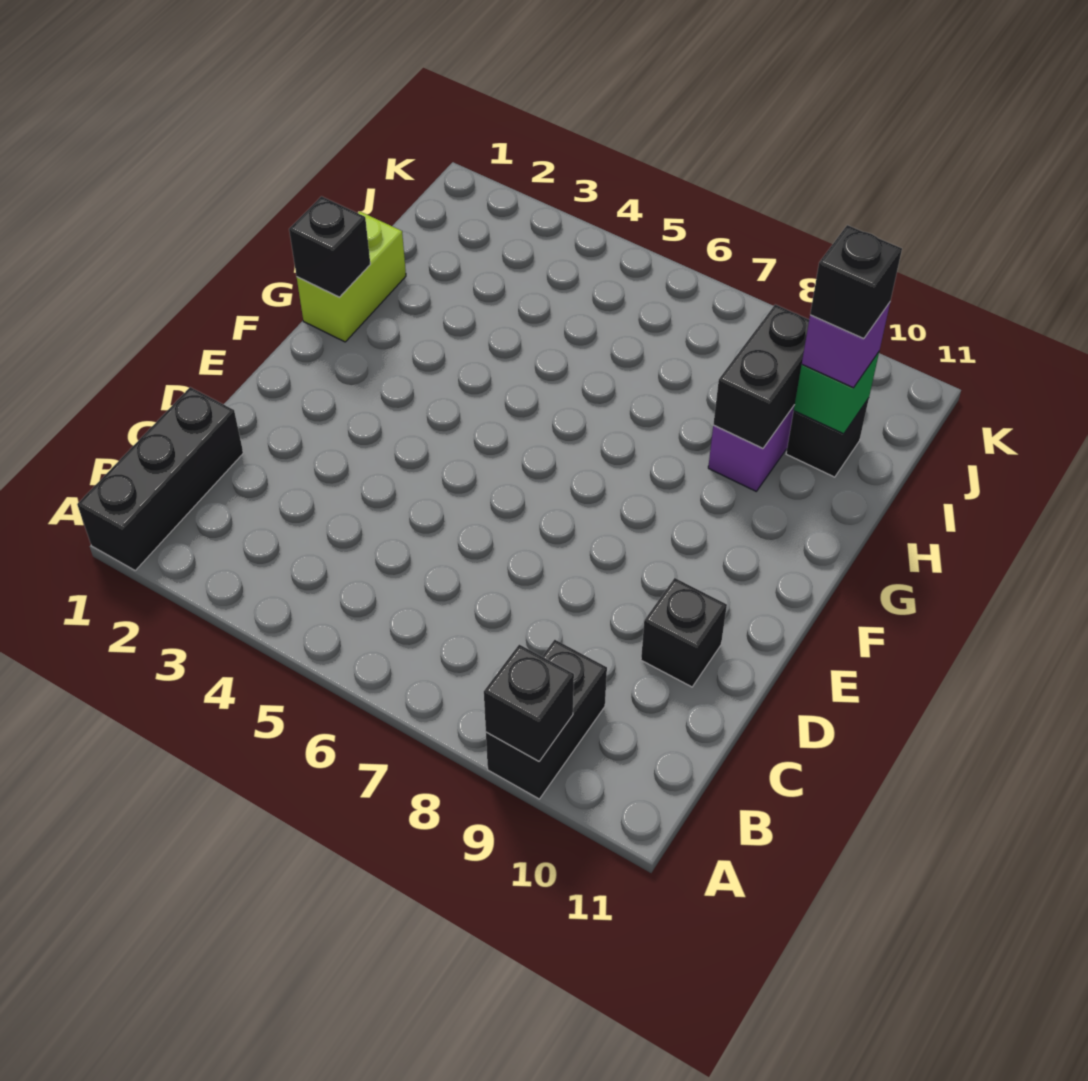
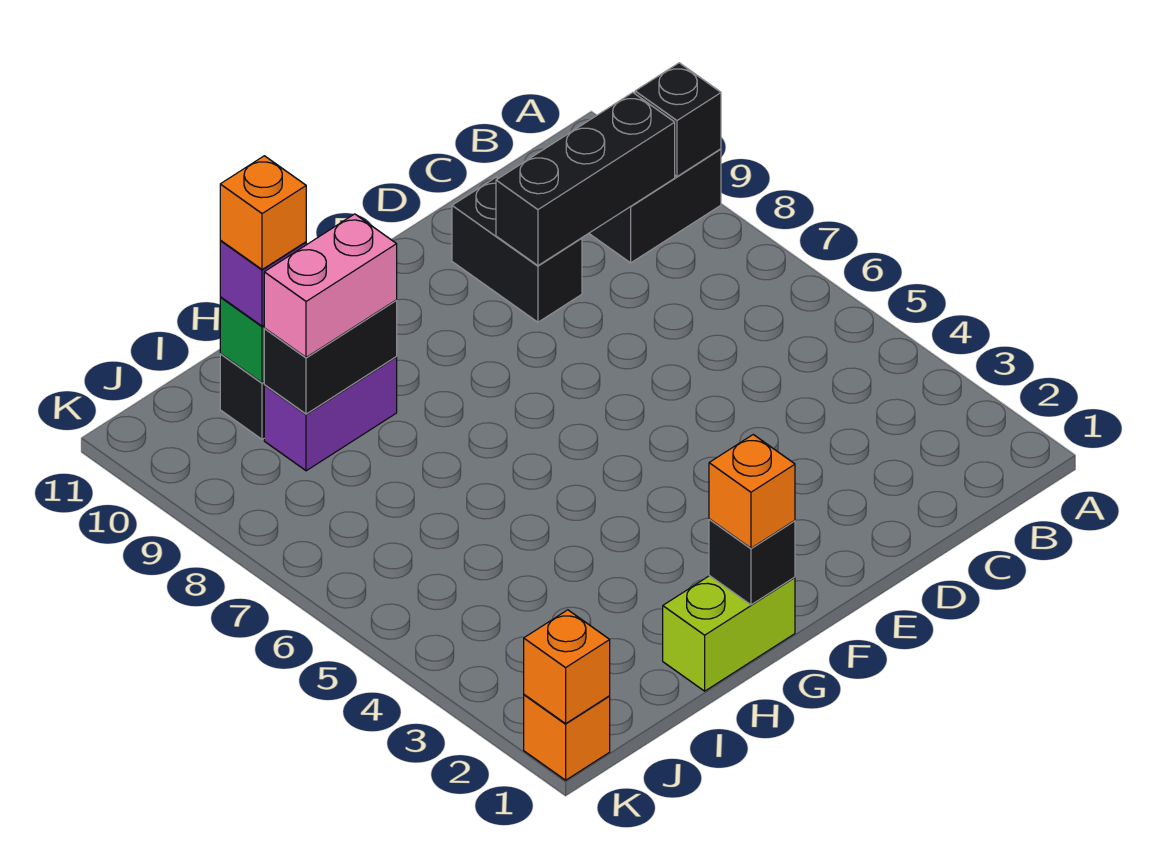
black brick A1:C1 level 1 -> black brick B9:D9 level 2
black brick D10 level 1 -> black brick D9:D10 level 1
none -> orange brick G1 level 3
none -> pink brick H9:I9 level 3
black brick I10 level 4 -> orange brick I10 level 4
none -> orange brick K1 level 1
none -> orange brick K1 level 2

